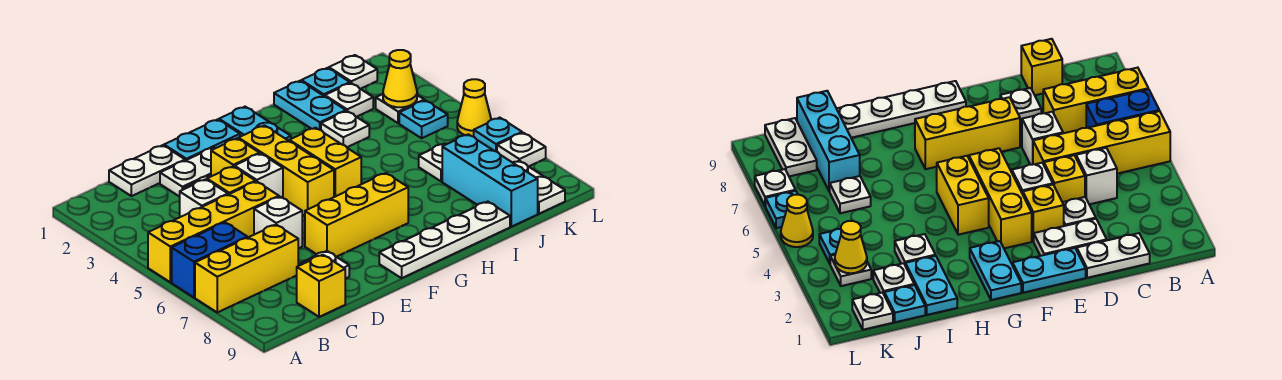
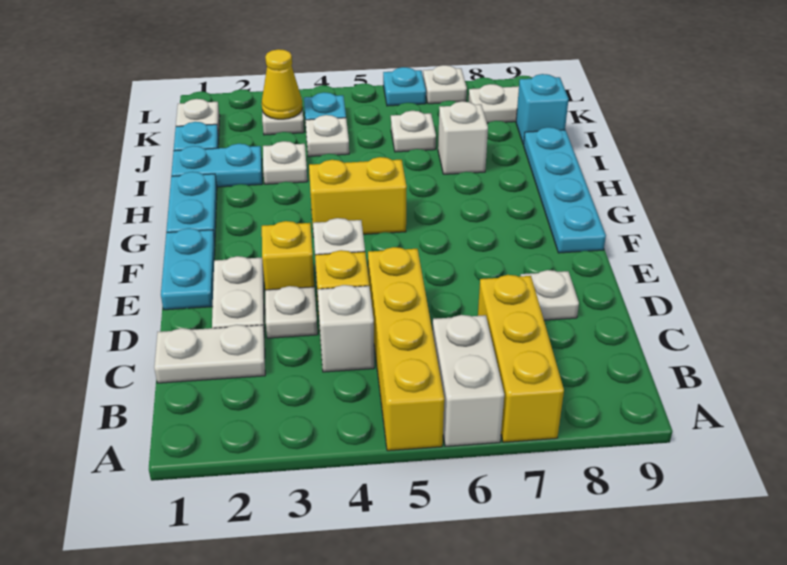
blue brick A6:B6 level 1 -> white brick A6:B6 level 1
white plate C1:D1 level 1 -> white plate C1:C2 level 1
yellow brick C9 level 1 -> none
white brick D6 level 1 -> white brick I7 level 1
yellow brick E7:G7 level 1 -> none
yellow brick F3:F5 level 1 -> none
white plate F9:I9 level 1 -> cyan plate F9:I9 level 1
cyan plate G1:G2 level 1 -> cyan plate G1:H1 level 1
white plate J2 level 1 -> white plate J4 level 1
cyan brick J7:J9 level 1 -> cyan brick J9 level 1
yellow cone L5 level 1 -> none

